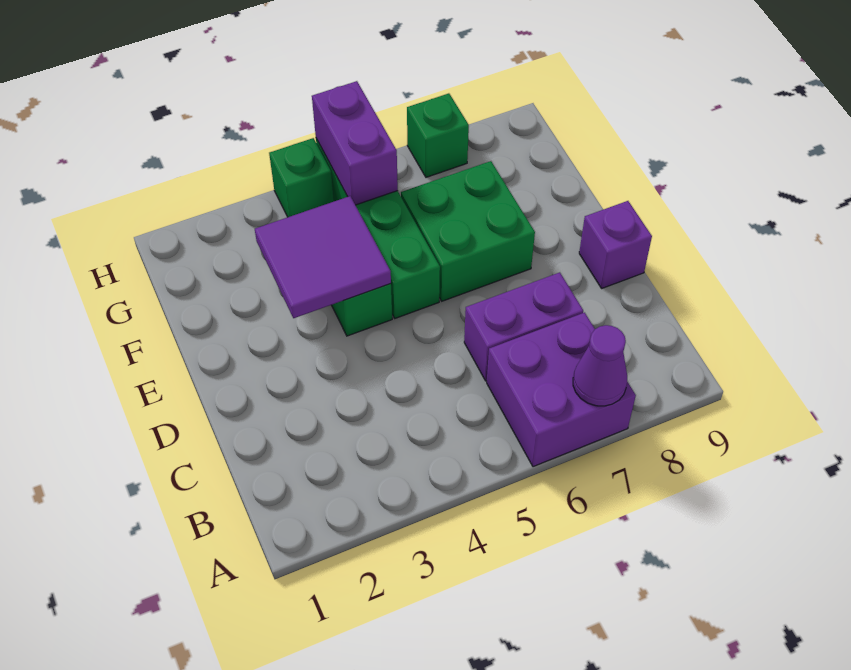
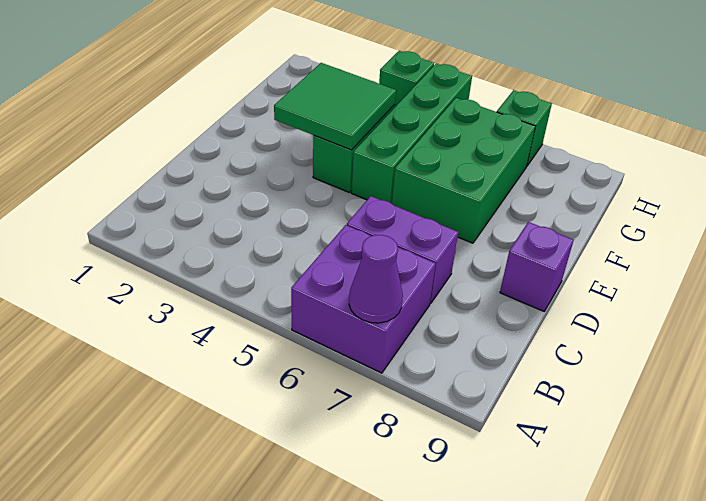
purple tile E3:F4 level 2 -> green tile E3:F4 level 2
green brick E6:F7 level 1 -> green brick E6:G7 level 1
purple brick G5:H5 level 2 -> none

